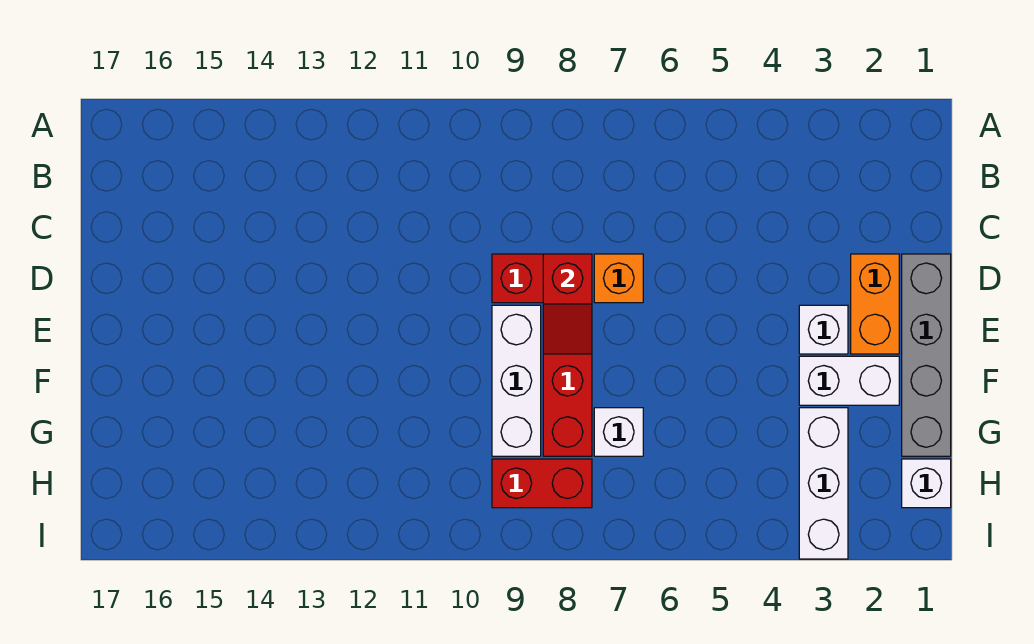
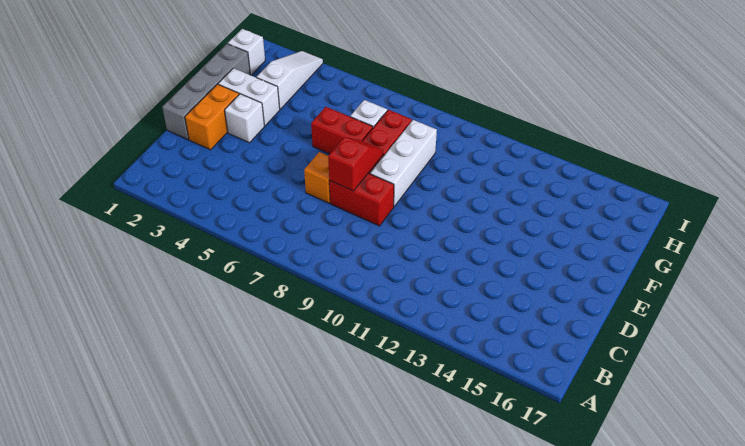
white brick G3:I3 level 1 -> white slope G3:I3 level 1 top G
red brick H8:H9 level 1 -> red brick F6:F7 level 1

